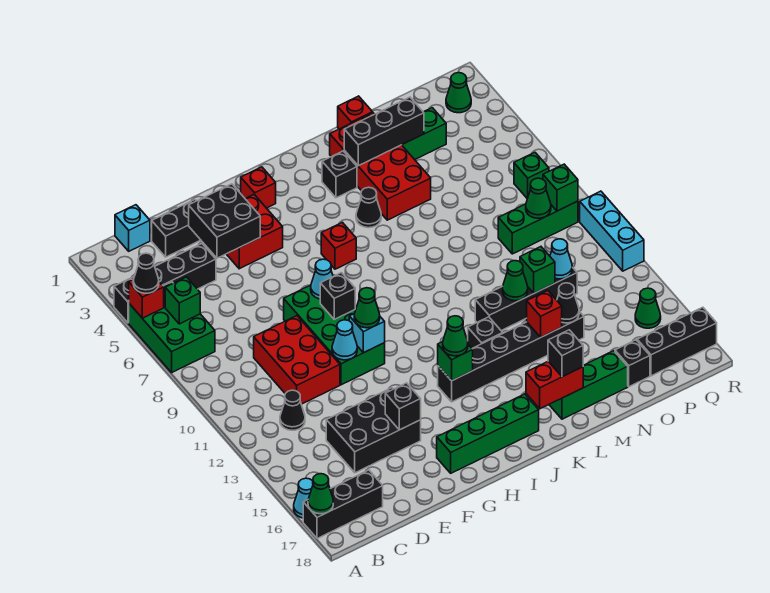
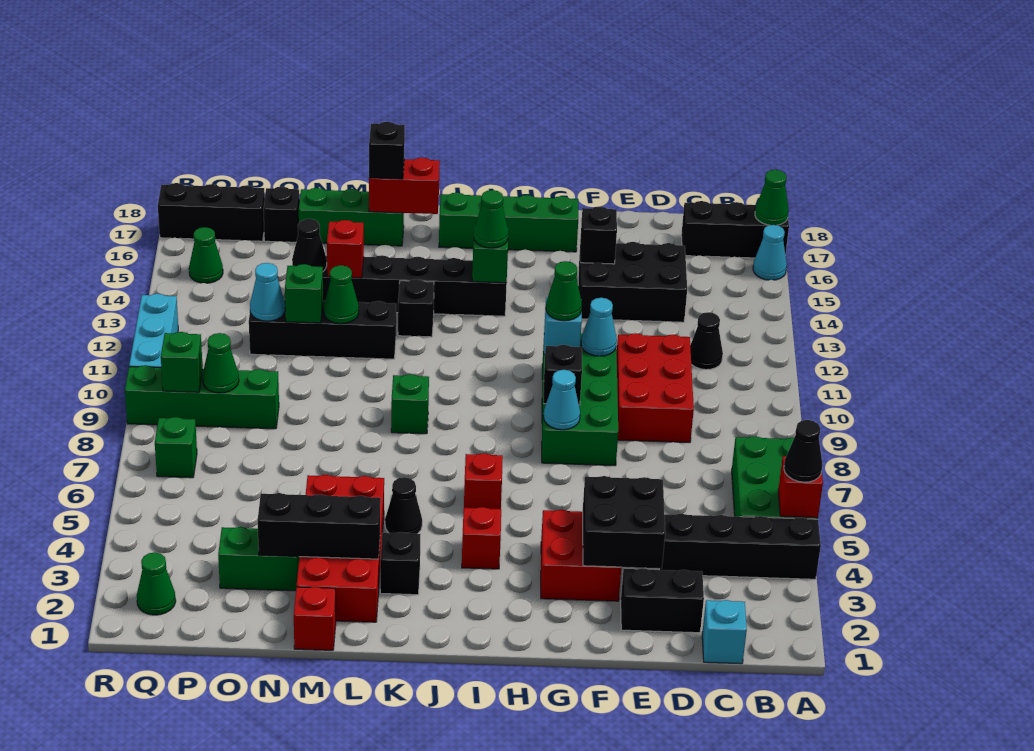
green brick B6 level 2 -> green brick K9 level 1
red brick H2 level 1 -> red brick I4 level 1
green brick O9:Q9 level 1 -> green brick O9:R9 level 1

